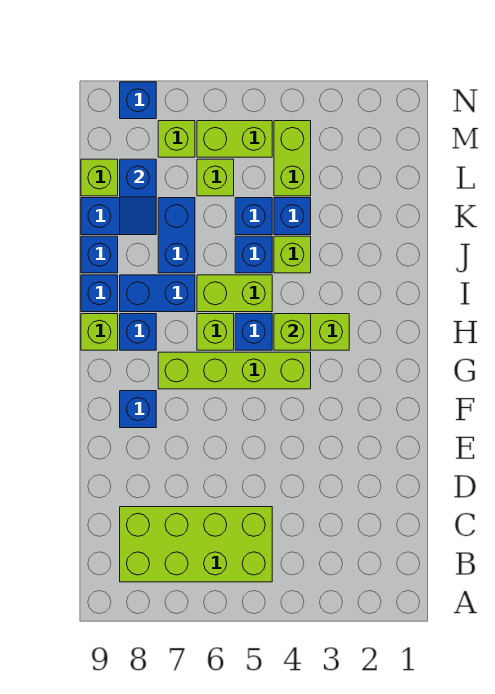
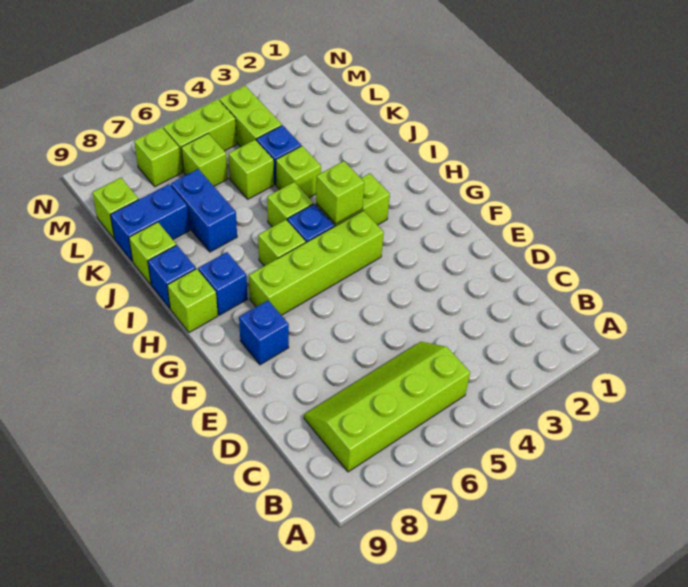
lime brick B5:C8 level 1 -> lime slope B5:C8 level 1 top B
lime brick I5:I6 level 1 -> lime brick I5 level 1
blue brick I7:I8 level 1 -> none
blue brick J5 level 1 -> none
blue brick J9 level 1 -> lime brick J9 level 1
blue brick K5 level 1 -> lime brick K5 level 1
blue slope K8:L8 level 2 top L -> none
blue brick N8 level 1 -> none

